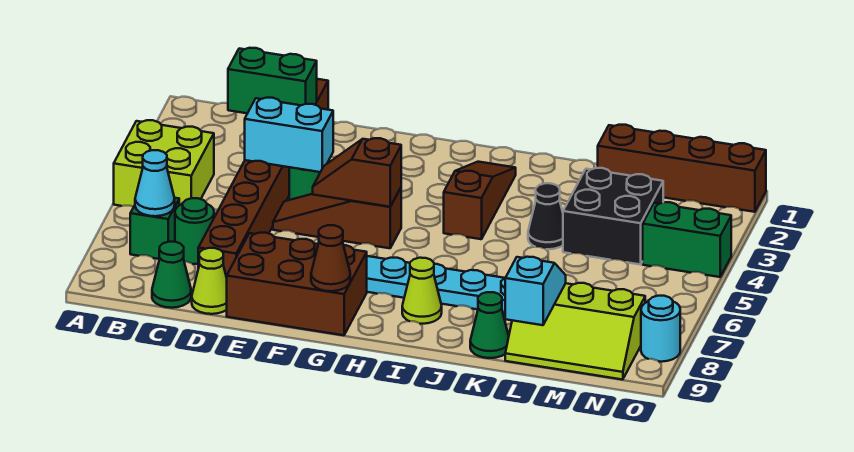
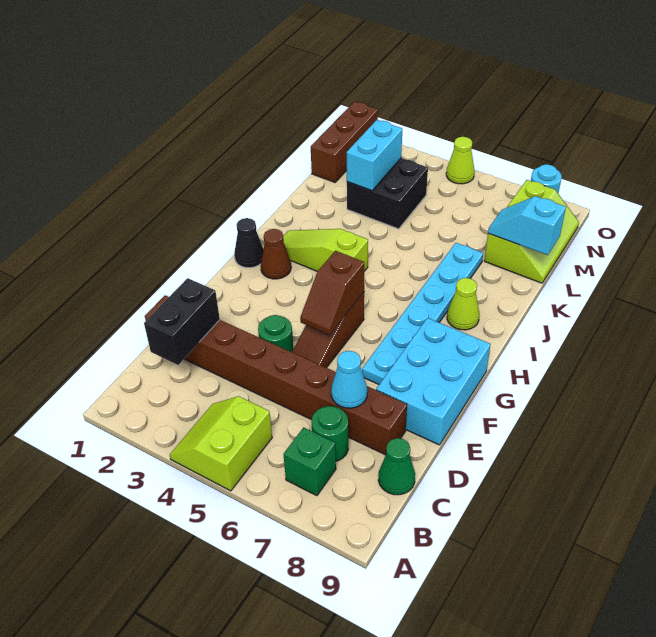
lime brick A4:B5 level 1 -> lime slope A4:B5 level 1 top 5
cyan cone B7 level 2 -> cyan cone D7 level 2
green brick C2:D2 level 2 -> black brick C2:D2 level 2
cyan brick D4:E4 level 2 -> cyan brick L3:M3 level 2
lime cone D9 level 1 -> lime cone O5 level 1
brown brick E8:G9 level 1 -> cyan brick E8:G9 level 1
brown cone G9 level 2 -> brown cone H2 level 1
brown slope I2:I4 level 1 top 4 -> lime slope I2:I4 level 1 top 4
black cone K4 level 1 -> black cone H1 level 1
green cone K9 level 1 -> none
brown brick L1:O1 level 1 -> brown brick M1:O1 level 1
green brick N4:O4 level 1 -> none

